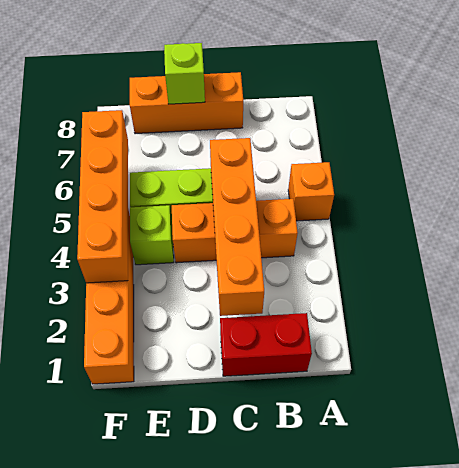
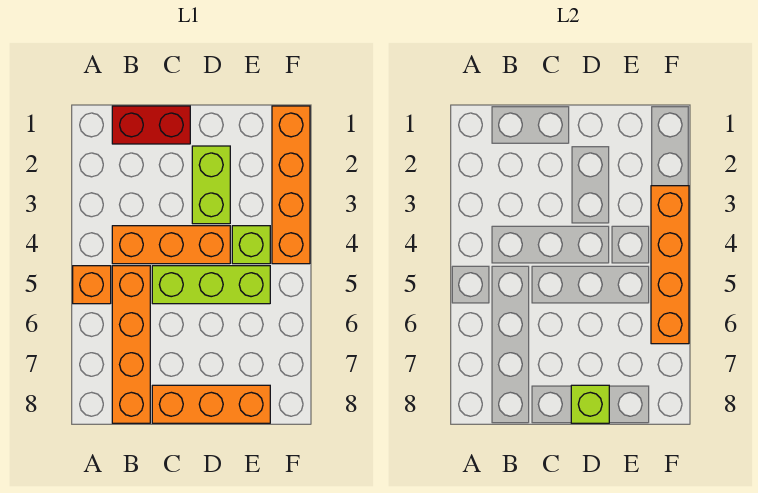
orange brick C2:C5 level 2 -> orange brick B5:B8 level 1
none -> lime brick D2:D3 level 1

